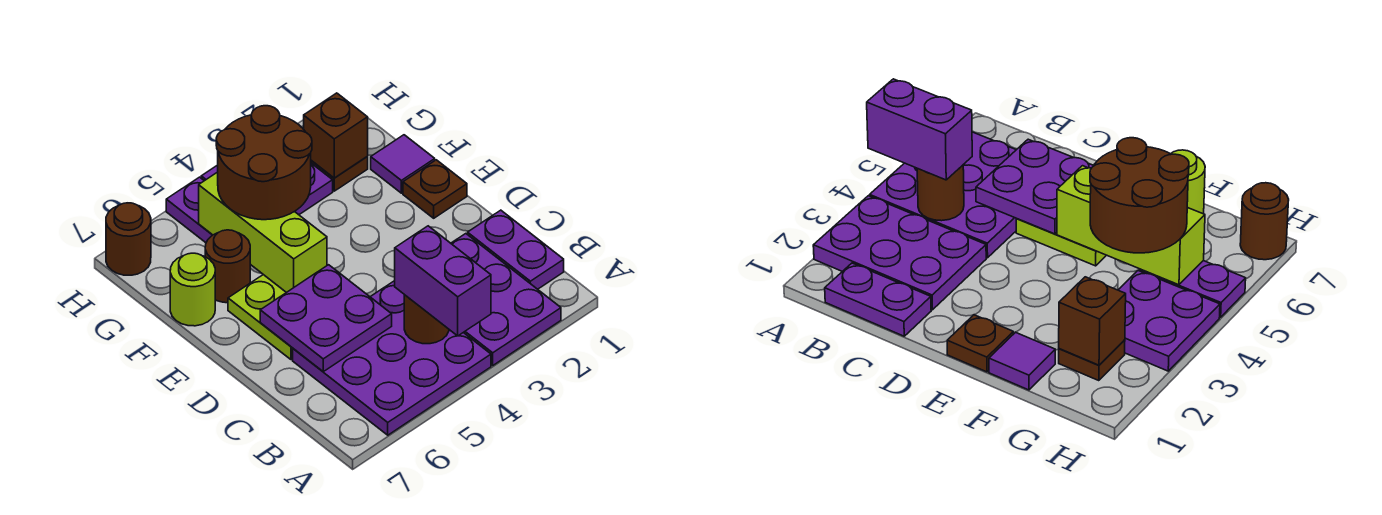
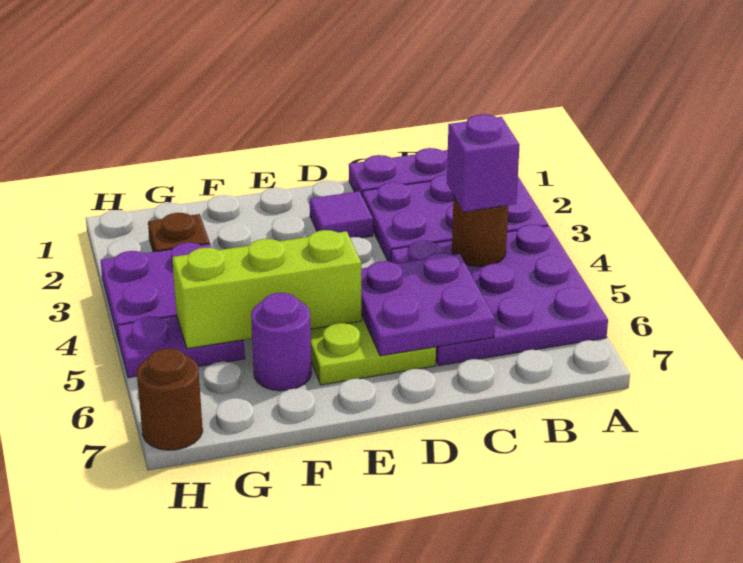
purple brick A4:B4 level 3 -> purple brick B4 level 3
brown plate E1 level 1 -> none
purple tile F1 level 1 -> purple tile D2 level 1
brown round brick F4:G5 level 3 -> none
brown round brick F6 level 1 -> purple round brick F6 level 1
lime round brick F7 level 1 -> none
brown brick G2 level 2 -> none

